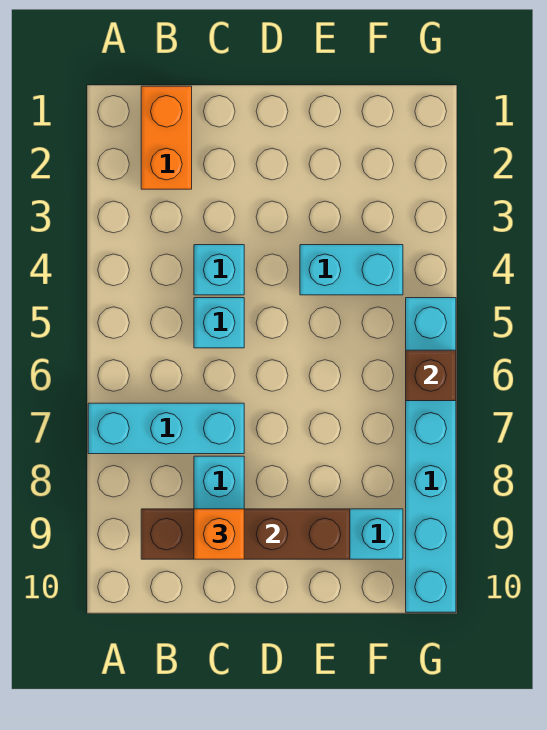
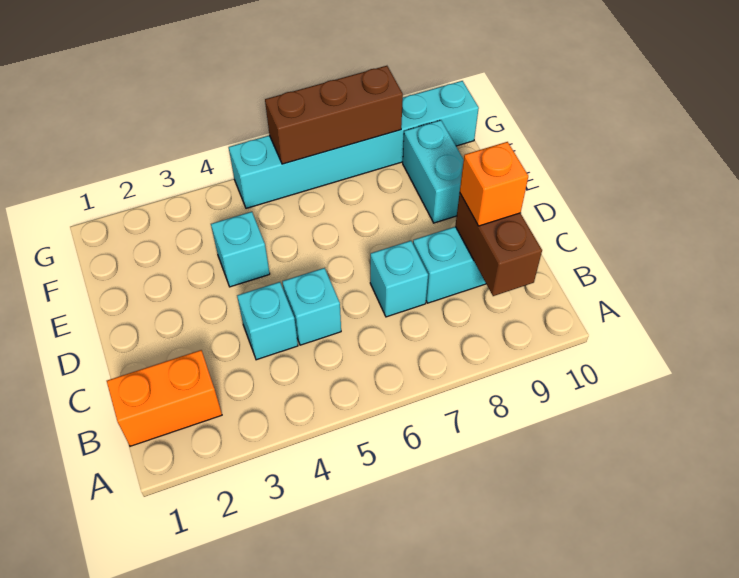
cyan brick A7:C7 level 1 -> cyan brick C7 level 1
brown brick B9:E9 level 2 -> brown brick B9:C9 level 2
cyan brick E4:F4 level 1 -> cyan brick E4 level 1
brown brick G6 level 2 -> brown brick G6:G8 level 2

